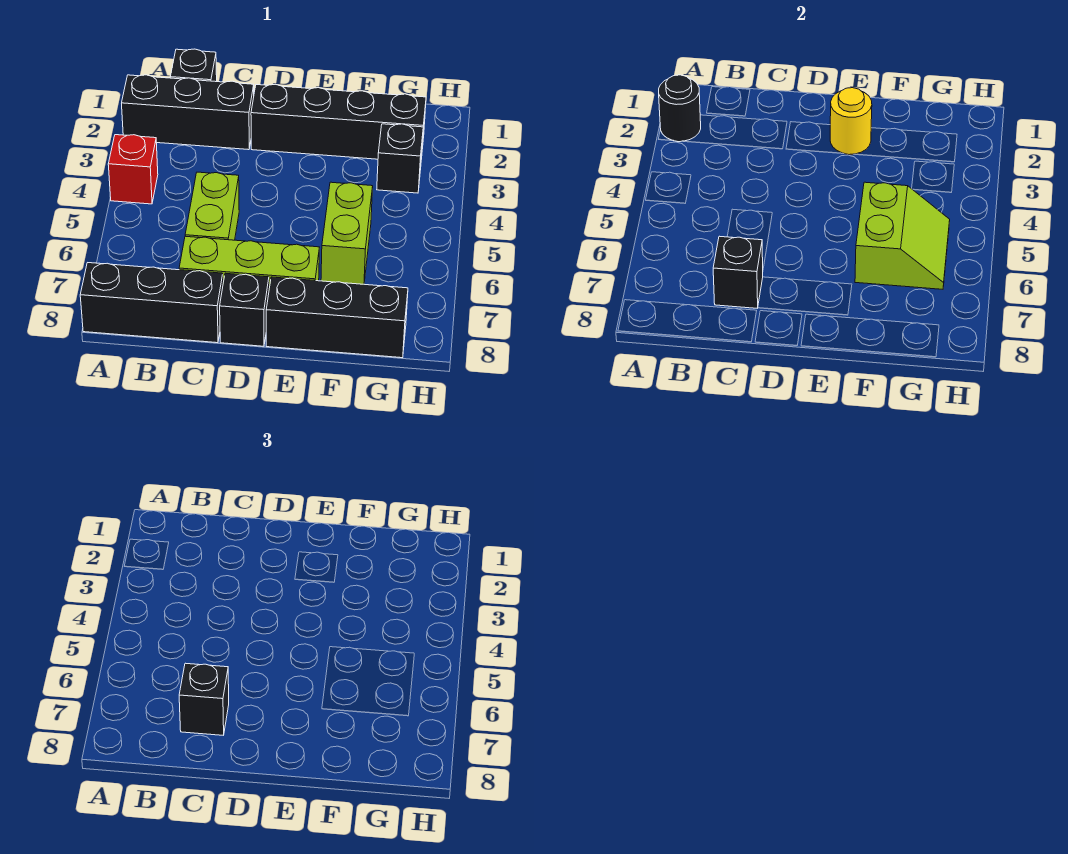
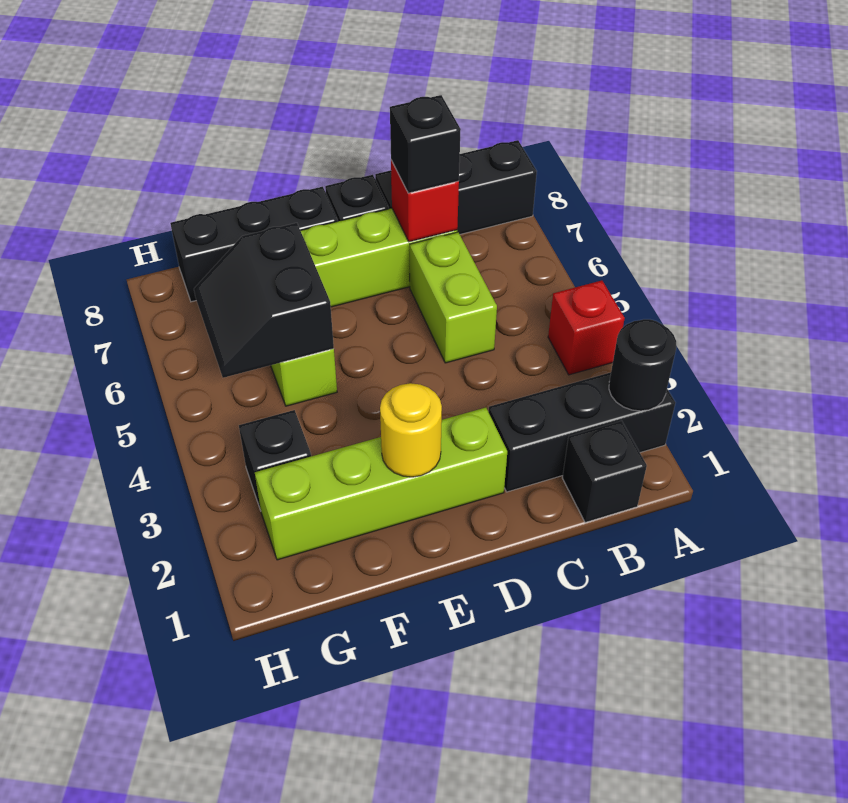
black brick C7 level 2 -> red brick C7 level 2
black brick D2:G2 level 1 -> lime brick D2:G2 level 1
lime slope F5:G6 level 2 top F -> black slope F5:G6 level 2 top F

